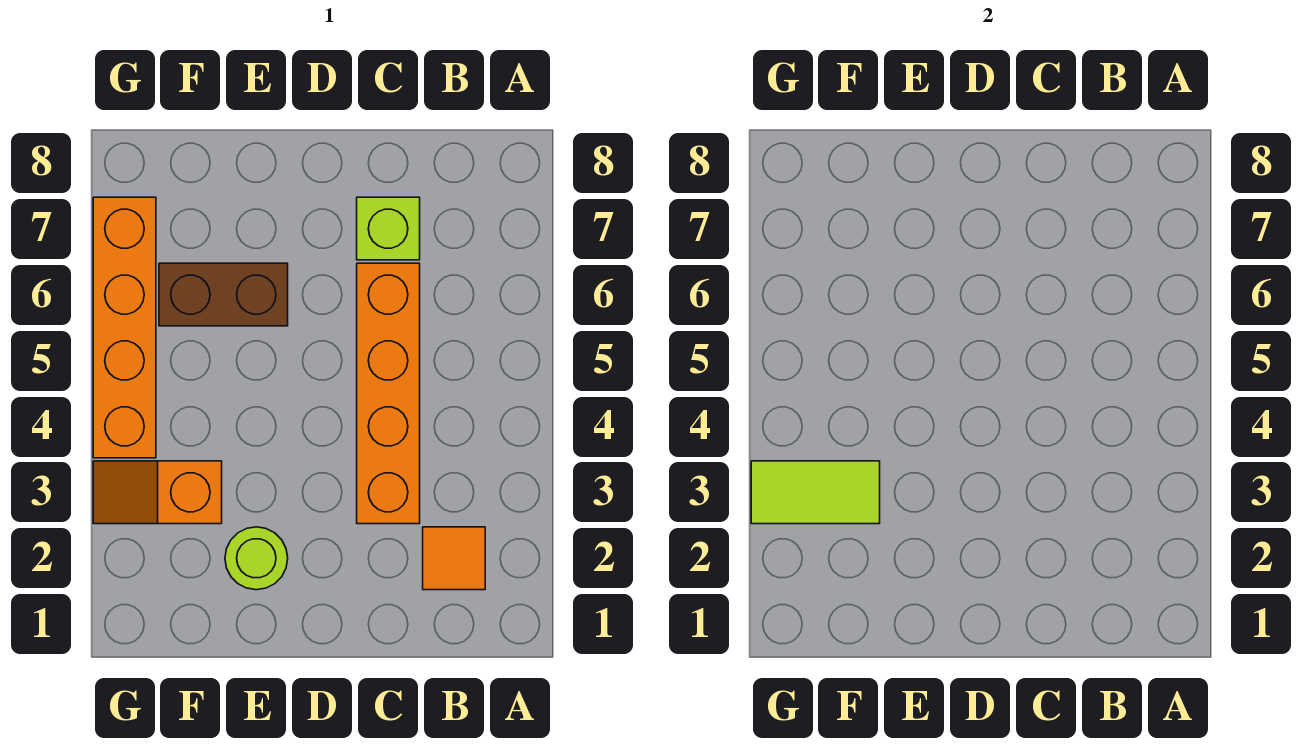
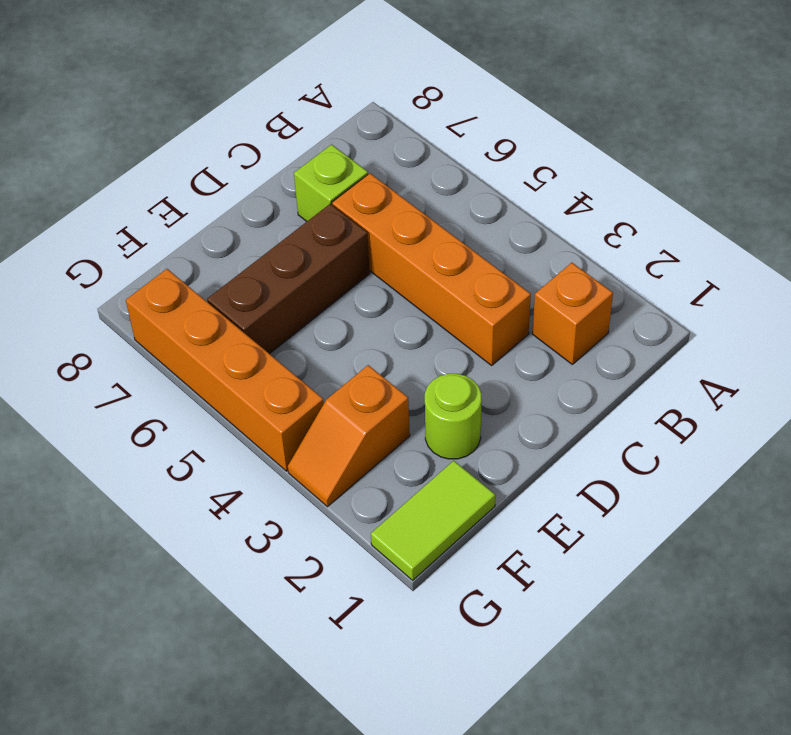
orange tile B2 level 1 -> orange brick B2 level 1
brown brick E6:F6 level 1 -> brown brick D6:F6 level 1
lime tile F3:G3 level 2 -> lime tile F1:G1 level 1

